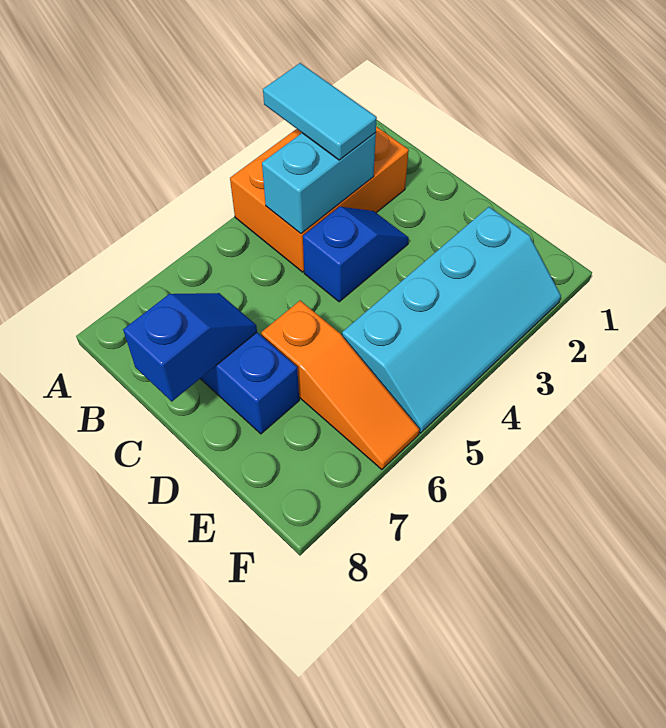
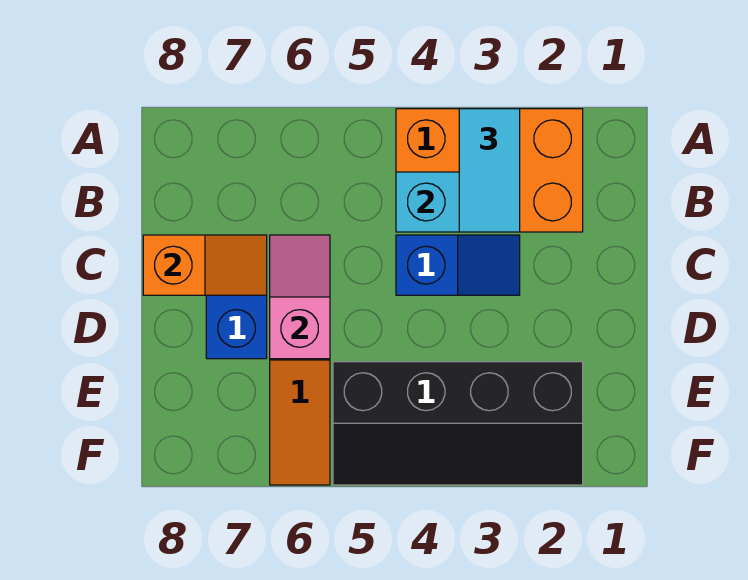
none -> pink slope C6:D6 level 2 top D
blue slope C7:C8 level 2 top 8 -> orange slope C7:C8 level 2 top 8
cyan slope E2:F5 level 1 top E -> black slope E2:F5 level 1 top E

